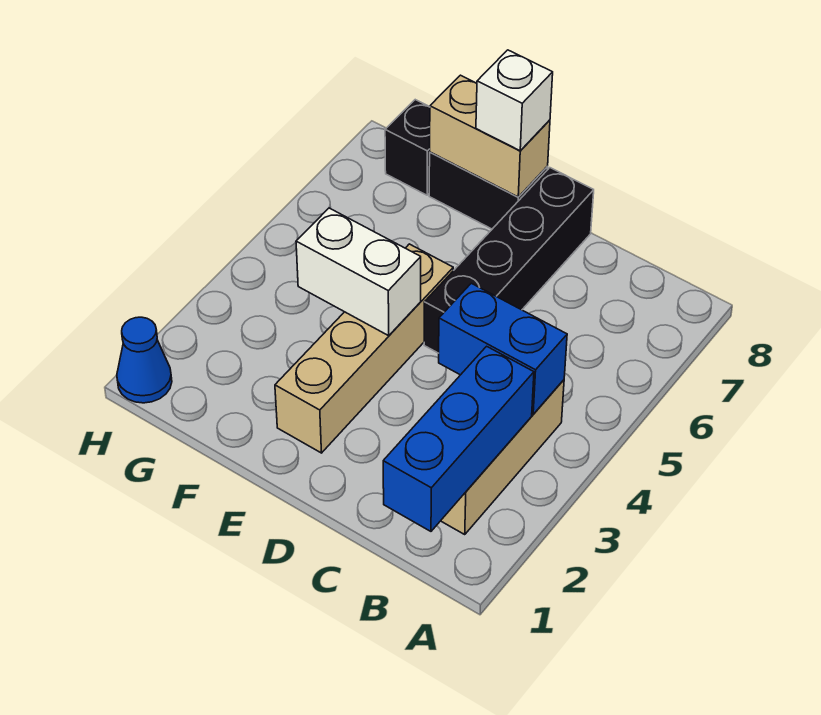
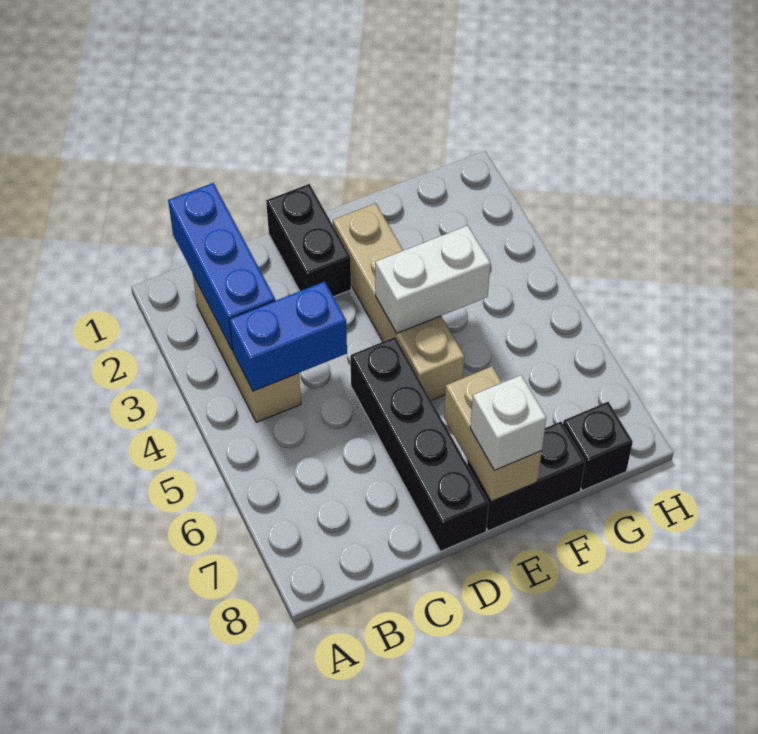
none -> black brick D1:D2 level 1
tan brick E8:F8 level 2 -> tan brick E7:E8 level 2
blue cone H1 level 1 -> none

